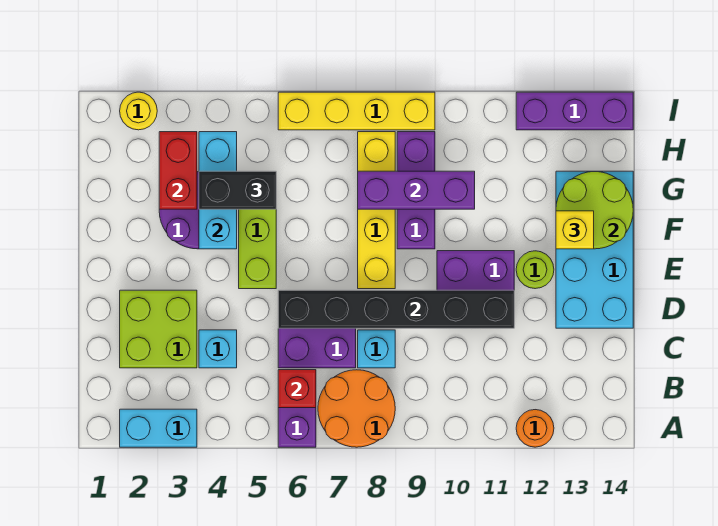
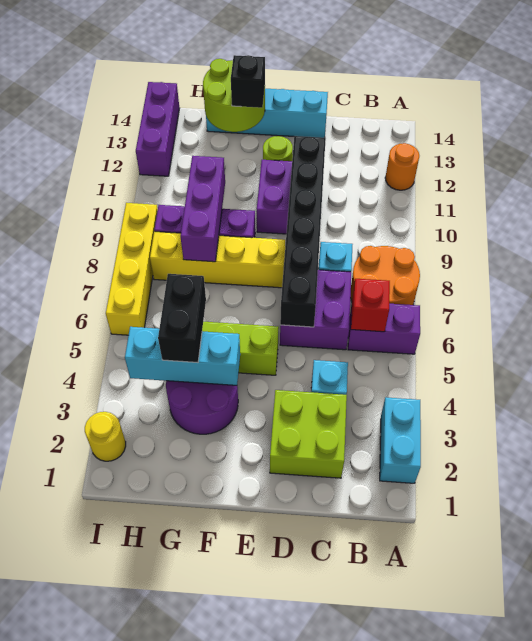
cyan brick D13:G14 level 1 -> cyan brick D14:G14 level 1
yellow brick F13 level 3 -> black brick F13 level 3
red brick G3:H3 level 2 -> none

